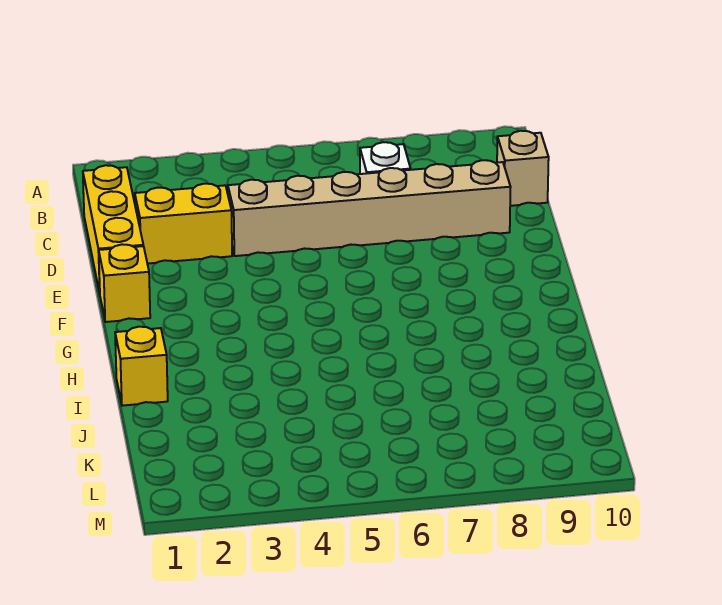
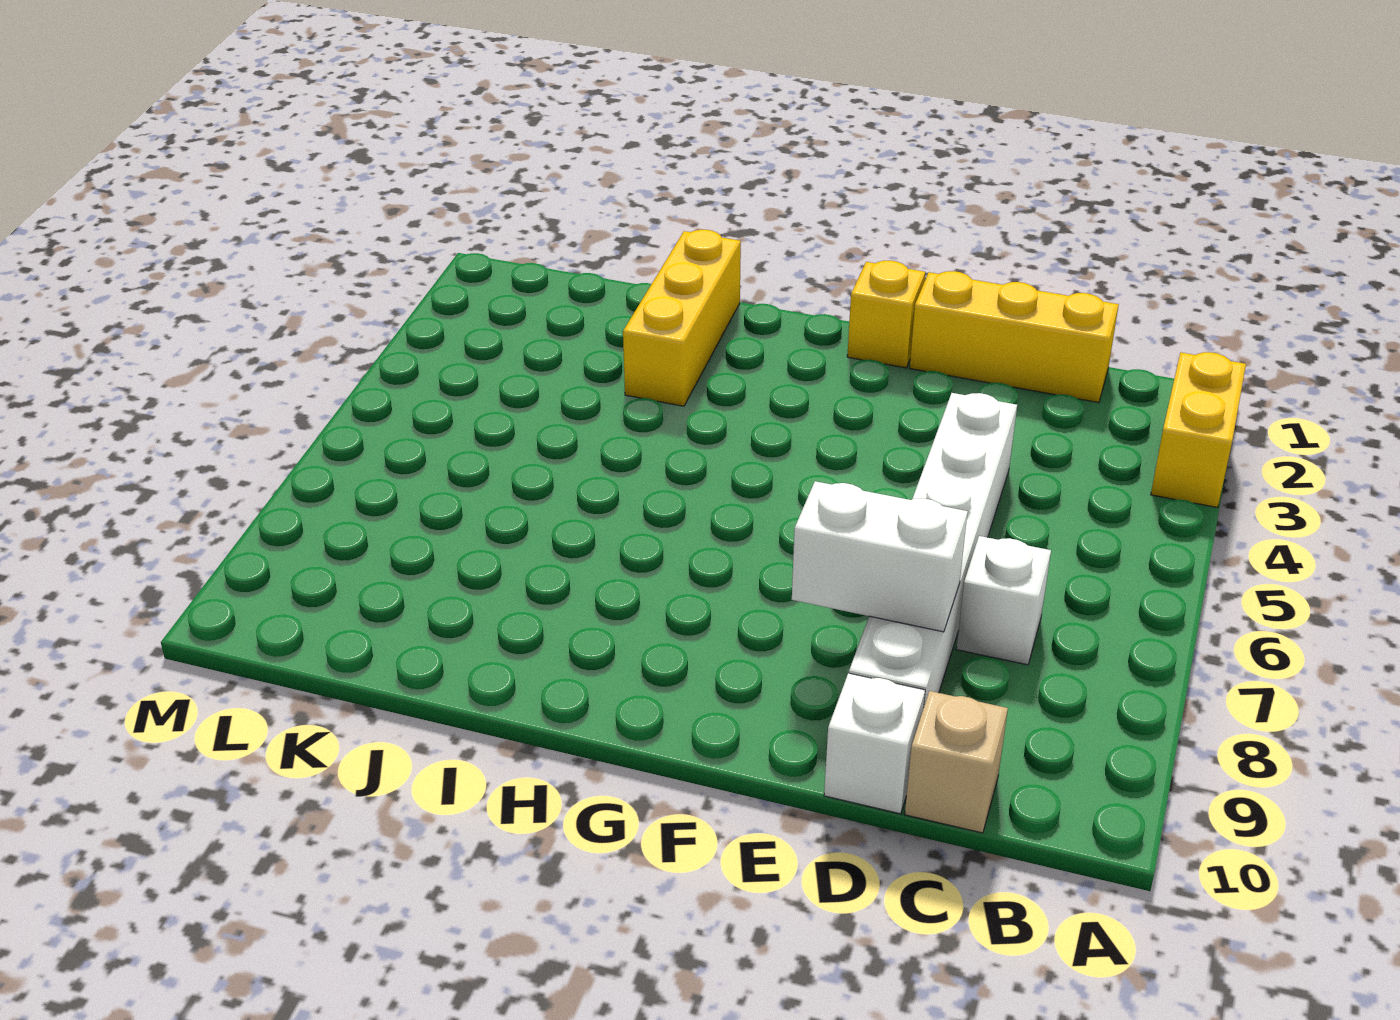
yellow brick D2:D3 level 1 -> yellow brick A2:A3 level 1
tan brick D4:D9 level 1 -> white brick D4:D9 level 1
none -> white brick D8:E8 level 2
none -> white brick D10 level 1
yellow brick I1 level 1 -> yellow brick I1:I3 level 1

